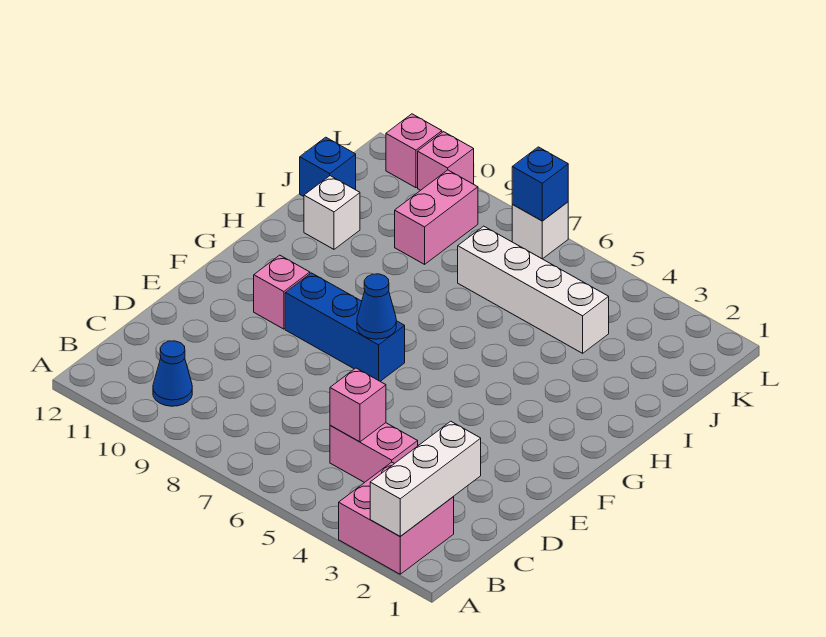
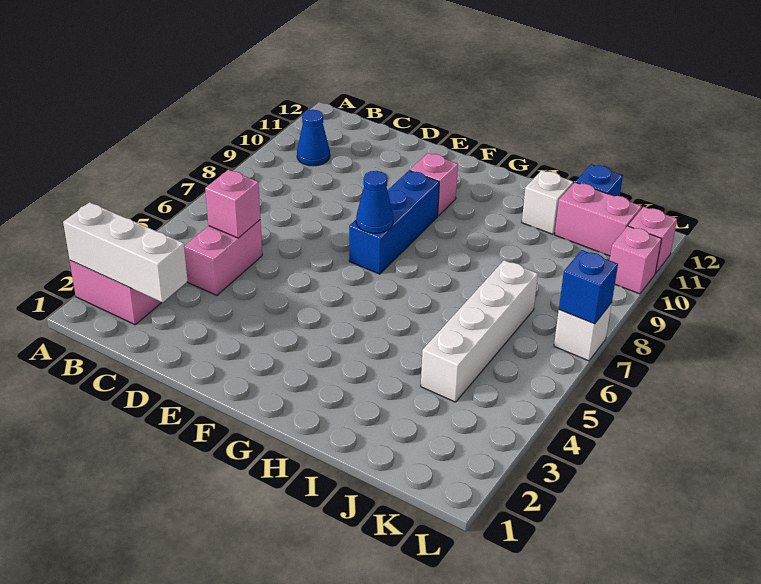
pink brick J9:K9 level 1 -> pink brick J11:K11 level 1

